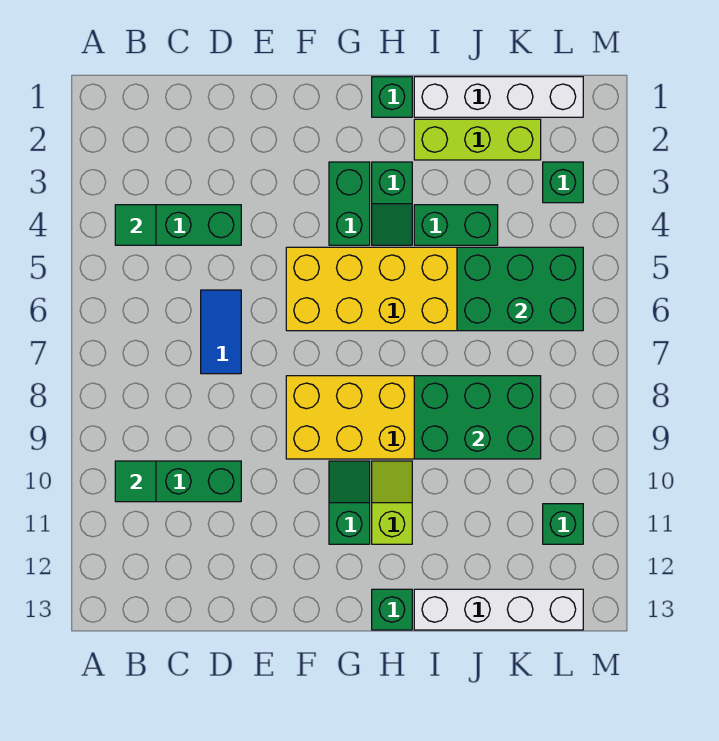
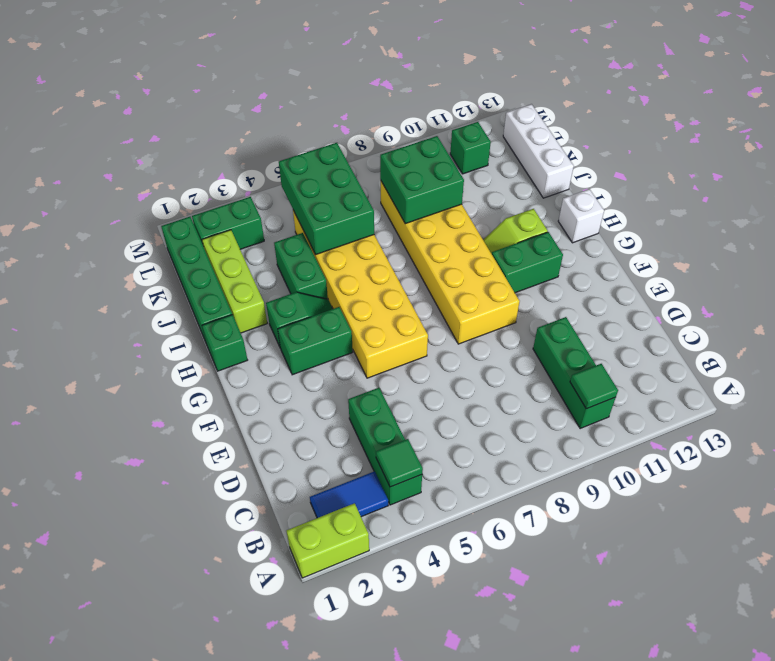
none -> lime brick A1:A2 level 1
blue tile D6:D7 level 1 -> blue tile B2:B3 level 1
green slope G10:G11 level 1 top 11 -> green brick G10:G11 level 1
green brick H13 level 1 -> white brick H13 level 1
white brick I1:L1 level 1 -> green brick I1:L1 level 1
green brick I8:K9 level 2 -> green brick J8:K9 level 2
white brick I13:L13 level 1 -> white brick J13:L13 level 1
green brick L3 level 1 -> green brick L2:L3 level 1

